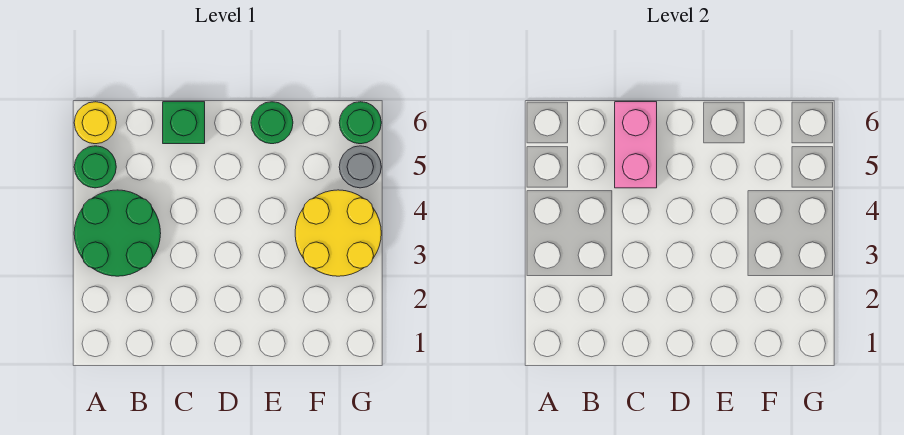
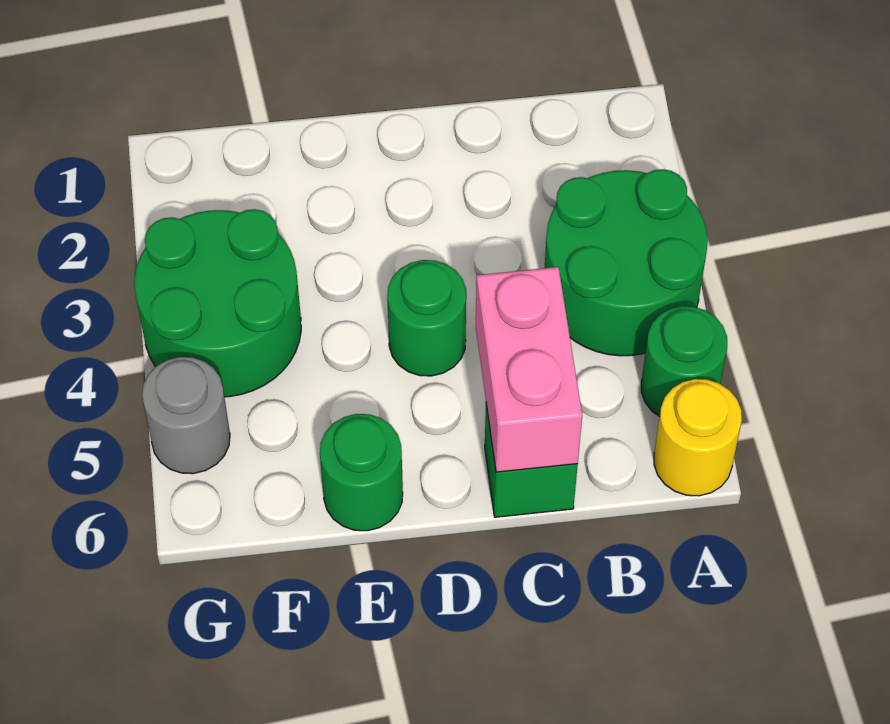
yellow round brick F3:G4 level 1 -> green round brick F3:G4 level 1
green round brick G6 level 1 -> green round brick D4 level 1

